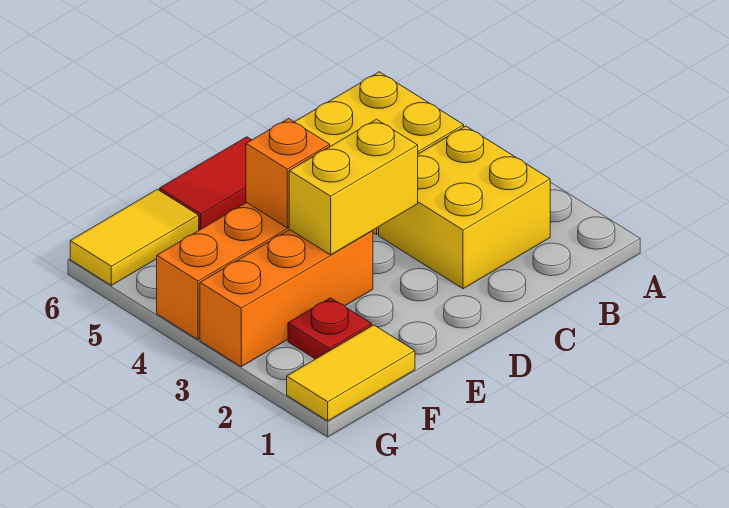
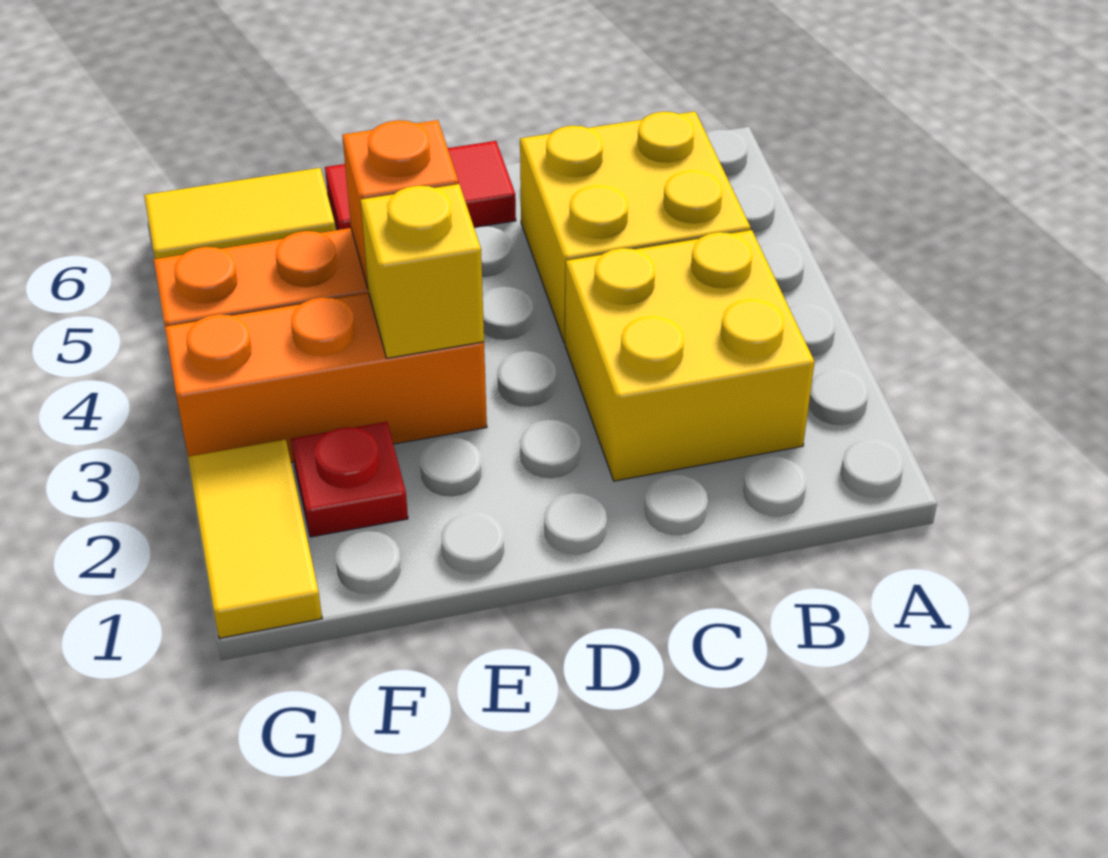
yellow brick D3:E3 level 2 -> yellow brick E3 level 2
yellow tile F1:G1 level 1 -> yellow tile G1:G2 level 1

